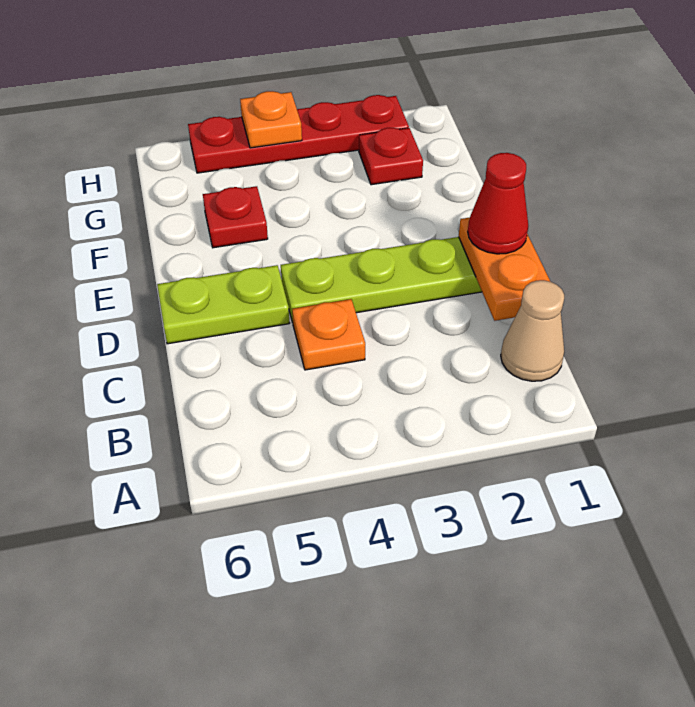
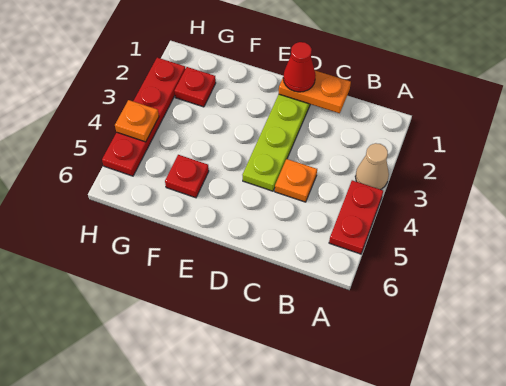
none -> red plate A4:A5 level 1
tan cone B1 level 1 -> tan cone A3 level 1
lime plate D5:D6 level 1 -> none

